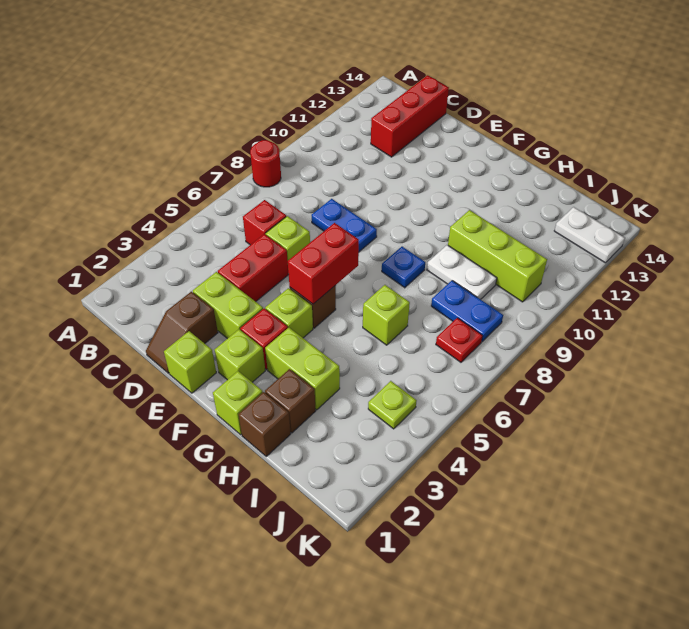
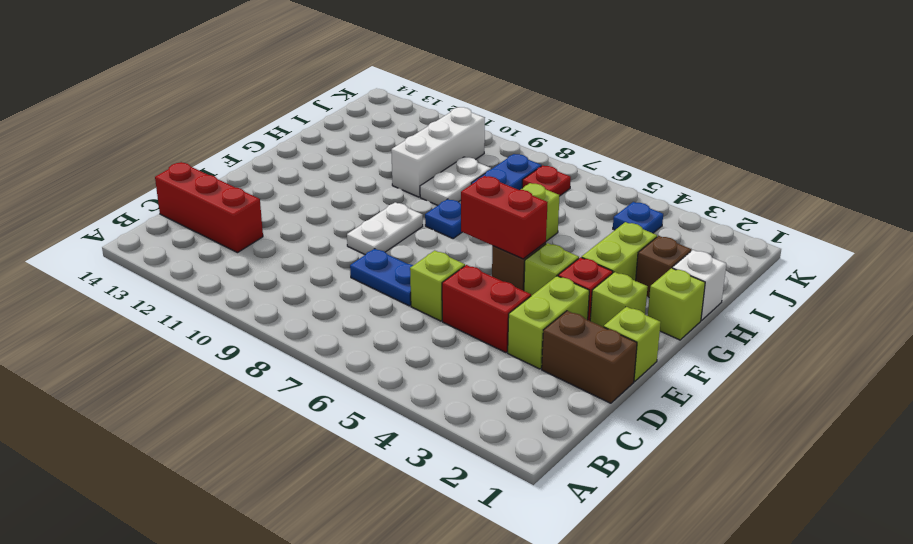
red round brick A8 level 1 -> none
red brick C6 level 1 -> none
brown slope D1:D2 level 1 top 2 -> brown brick D1:D2 level 1
blue plate D8:E8 level 1 -> blue plate D7:D8 level 1
brown brick H1 level 1 -> white brick H1 level 1
lime brick H10:J10 level 1 -> white brick H10:J10 level 1
lime plate J4 level 1 -> blue plate J4 level 1
white plate J13:K13 level 1 -> white plate E9:F9 level 1

